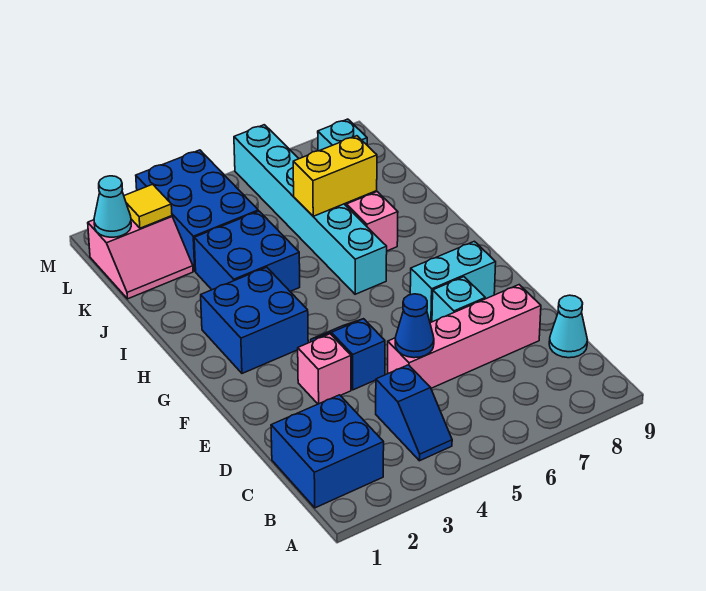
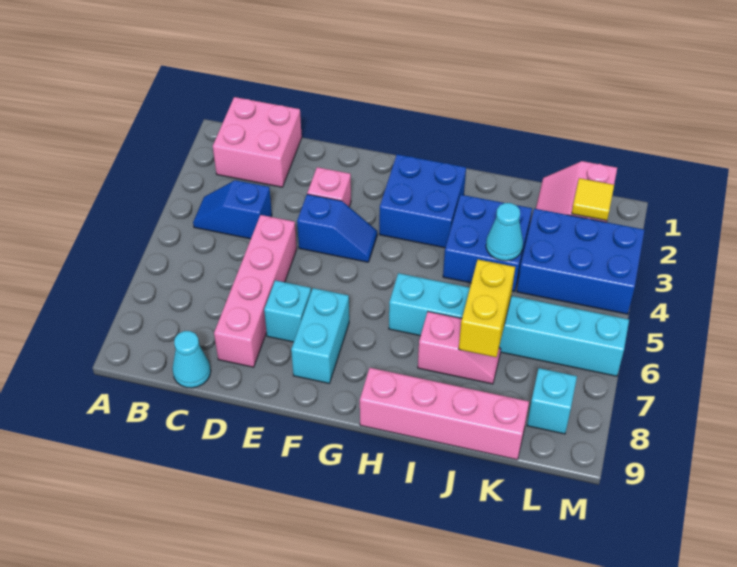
blue brick B1:C2 level 1 -> pink brick B1:C2 level 1
blue cone D5 level 2 -> none
none -> pink brick H9:K9 level 1
cyan cone L1 level 2 -> cyan cone J4 level 2

